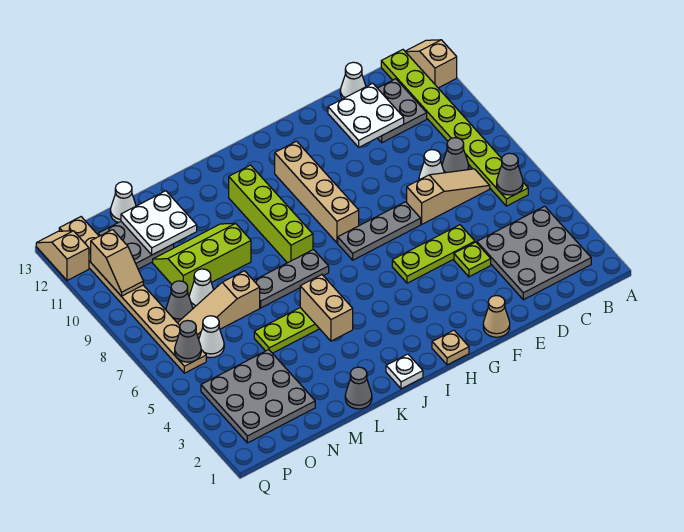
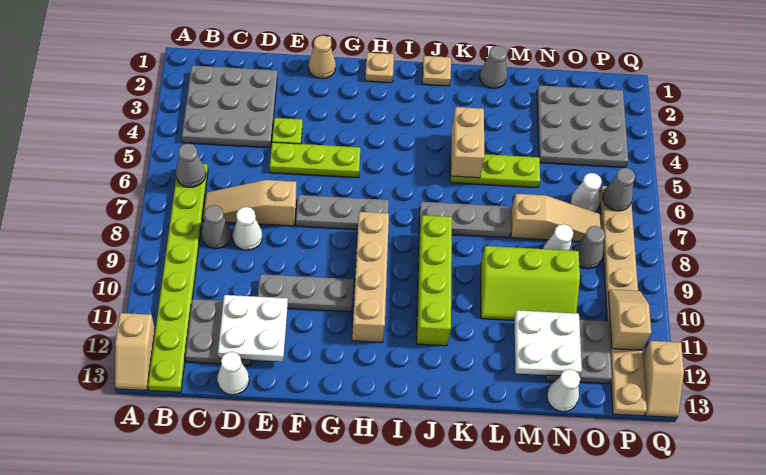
none -> grey plate E10:G10 level 1
white plate J1 level 1 -> tan plate J1 level 1

